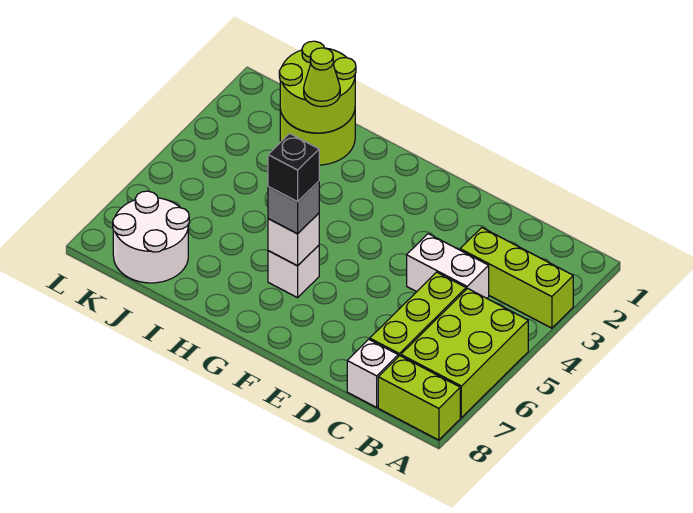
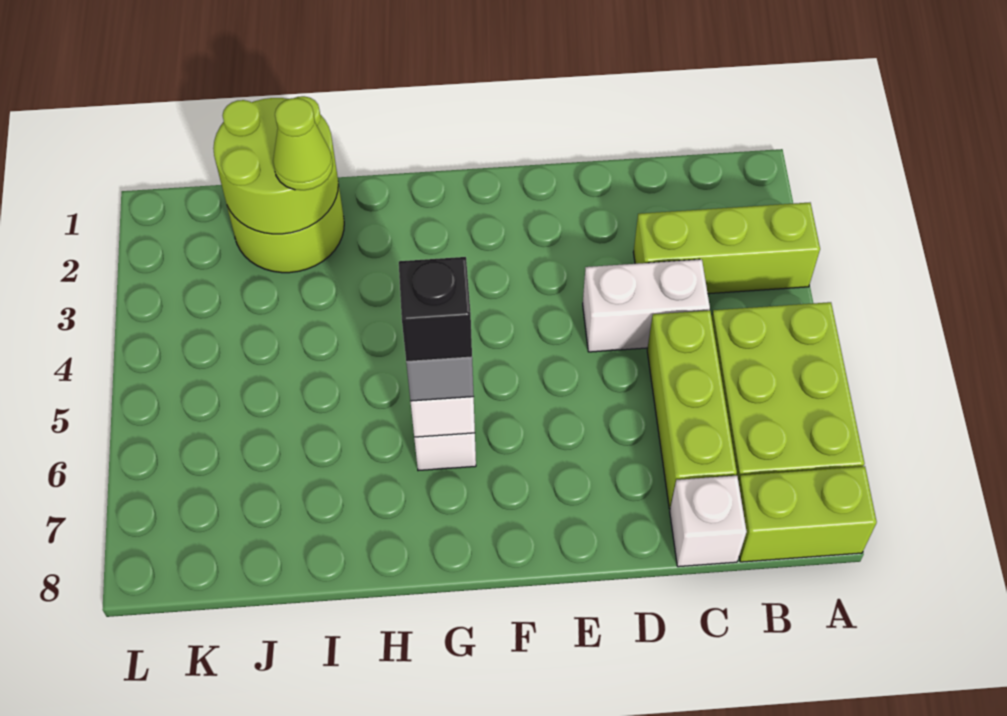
white round brick J7:K8 level 1 -> none

